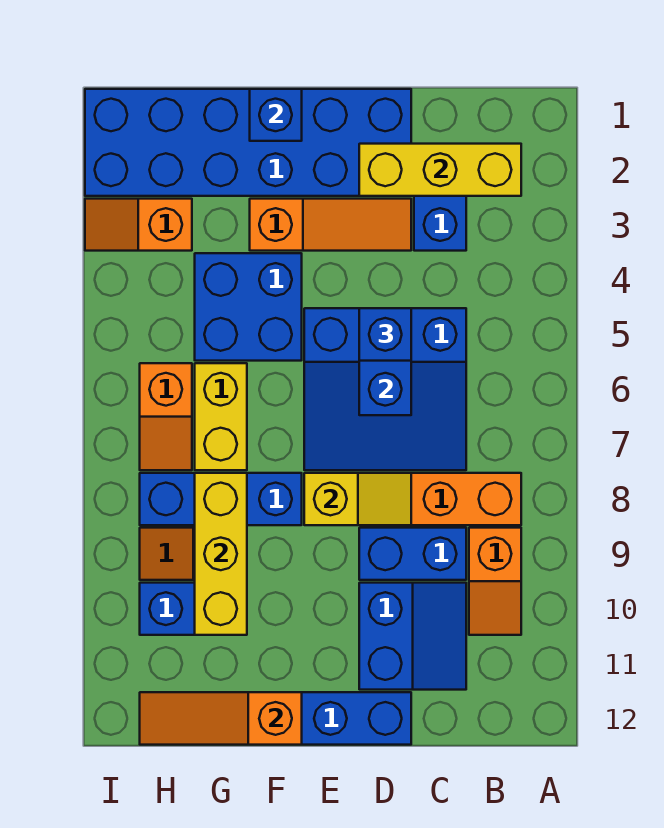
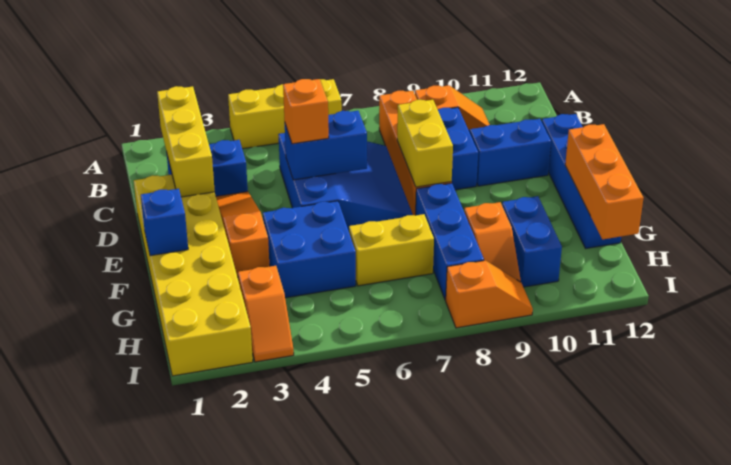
blue brick D1:I2 level 1 -> yellow brick D1:I2 level 1
blue brick D5 level 3 -> orange brick D5 level 3
yellow slope D8:E8 level 2 top E -> yellow brick D8:E8 level 2
orange slope F12:H12 level 2 top F -> orange brick F12:H12 level 2
yellow brick G8:G10 level 2 -> yellow brick A4:A6 level 1
orange slope H6:H7 level 1 top 6 -> orange slope I8:I9 level 1 top 8

